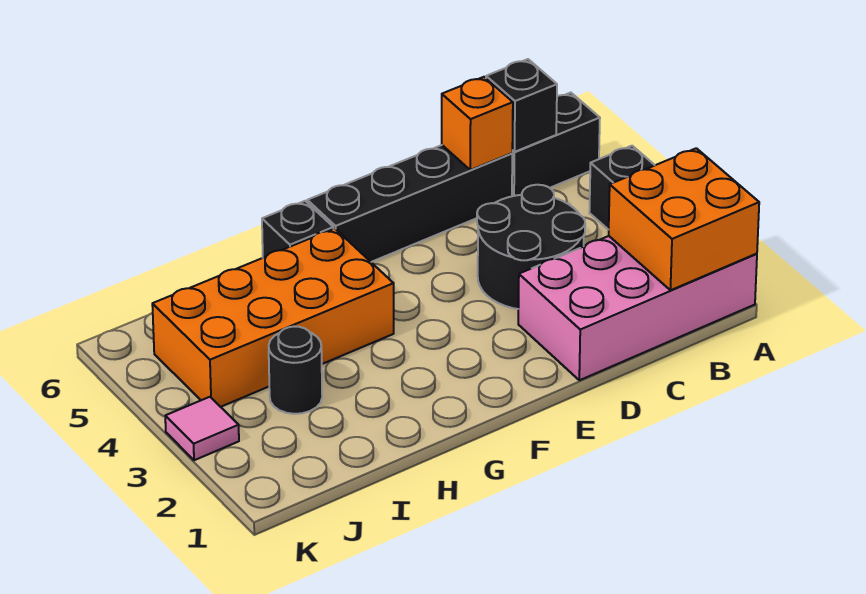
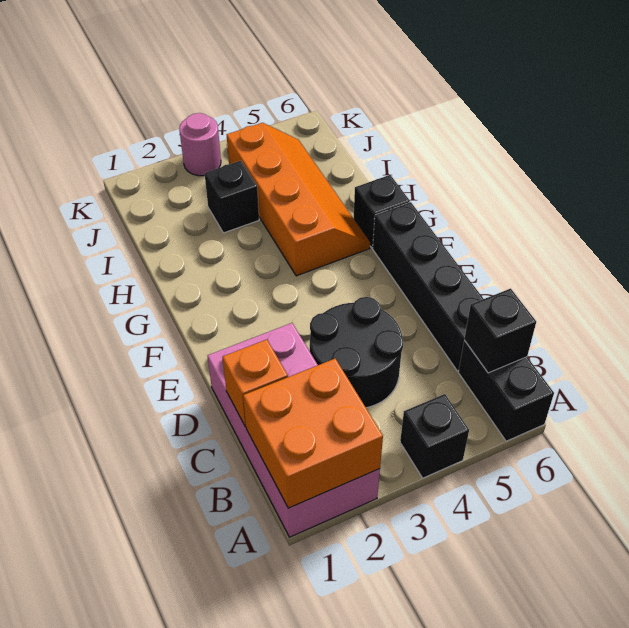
orange brick C6 level 2 -> orange brick C1 level 2
orange brick G4:J5 level 1 -> orange slope G4:J5 level 1 top 4
black round brick I3 level 1 -> black brick I3 level 1
pink tile K3 level 1 -> pink round brick K3 level 1

